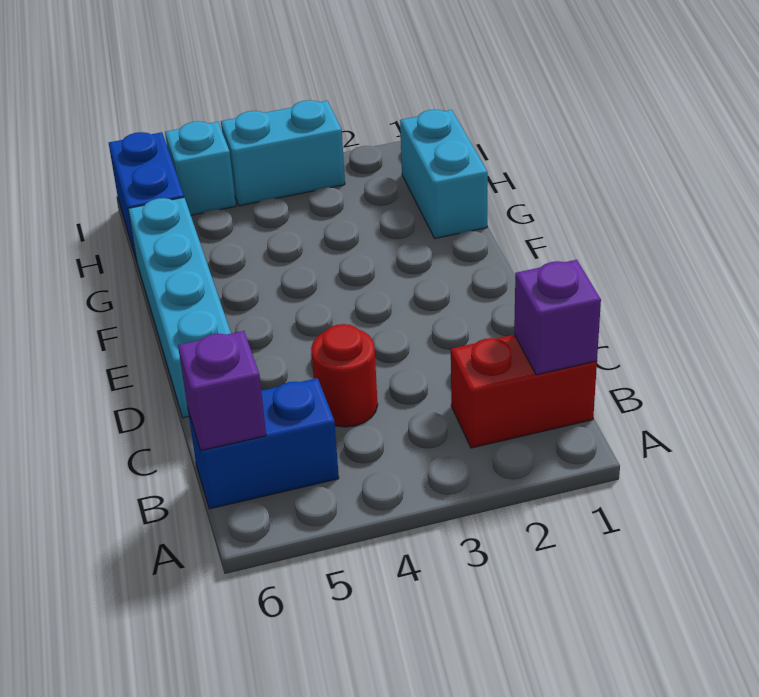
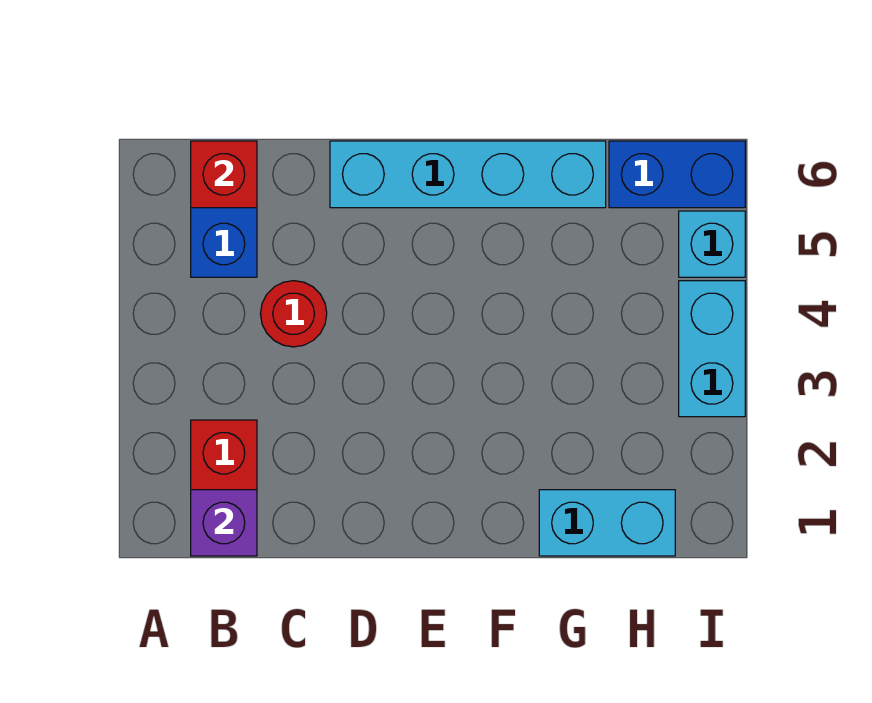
purple brick B6 level 2 -> red brick B6 level 2

